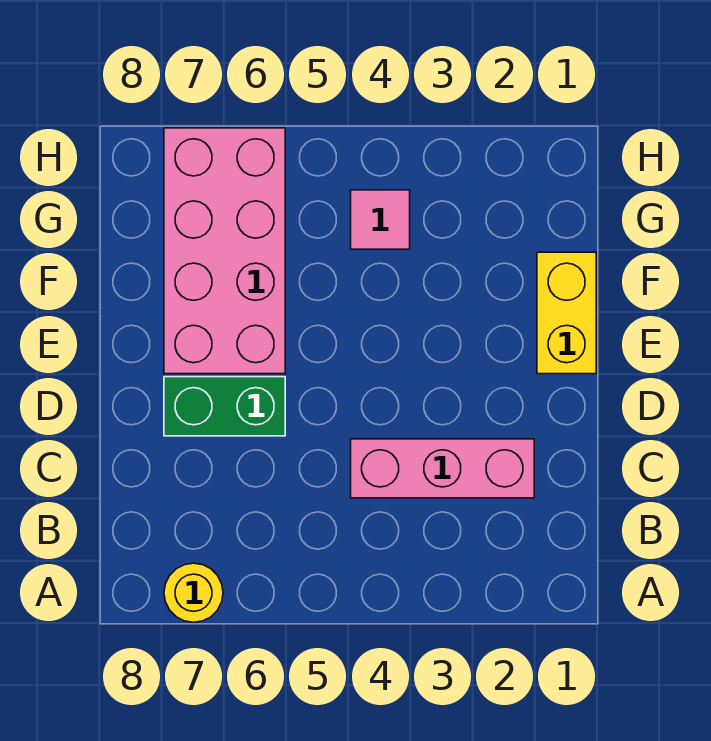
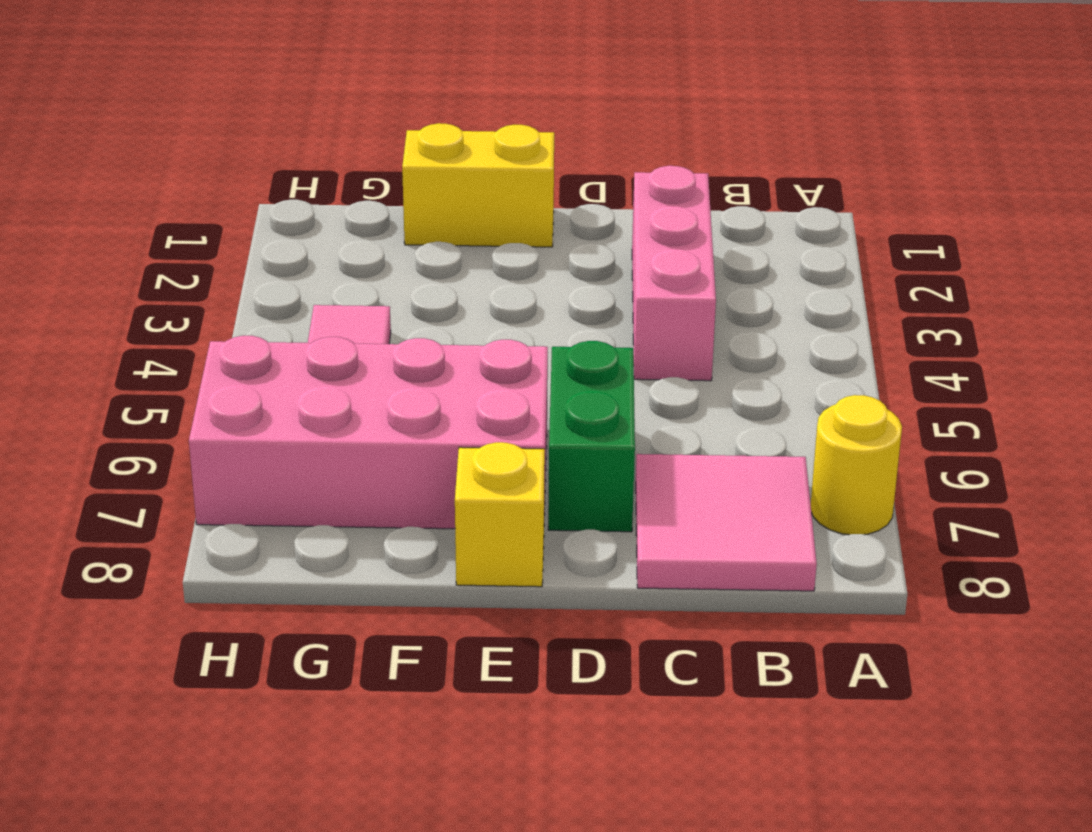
none -> pink tile B7:C8 level 1
none -> yellow brick E8 level 1

